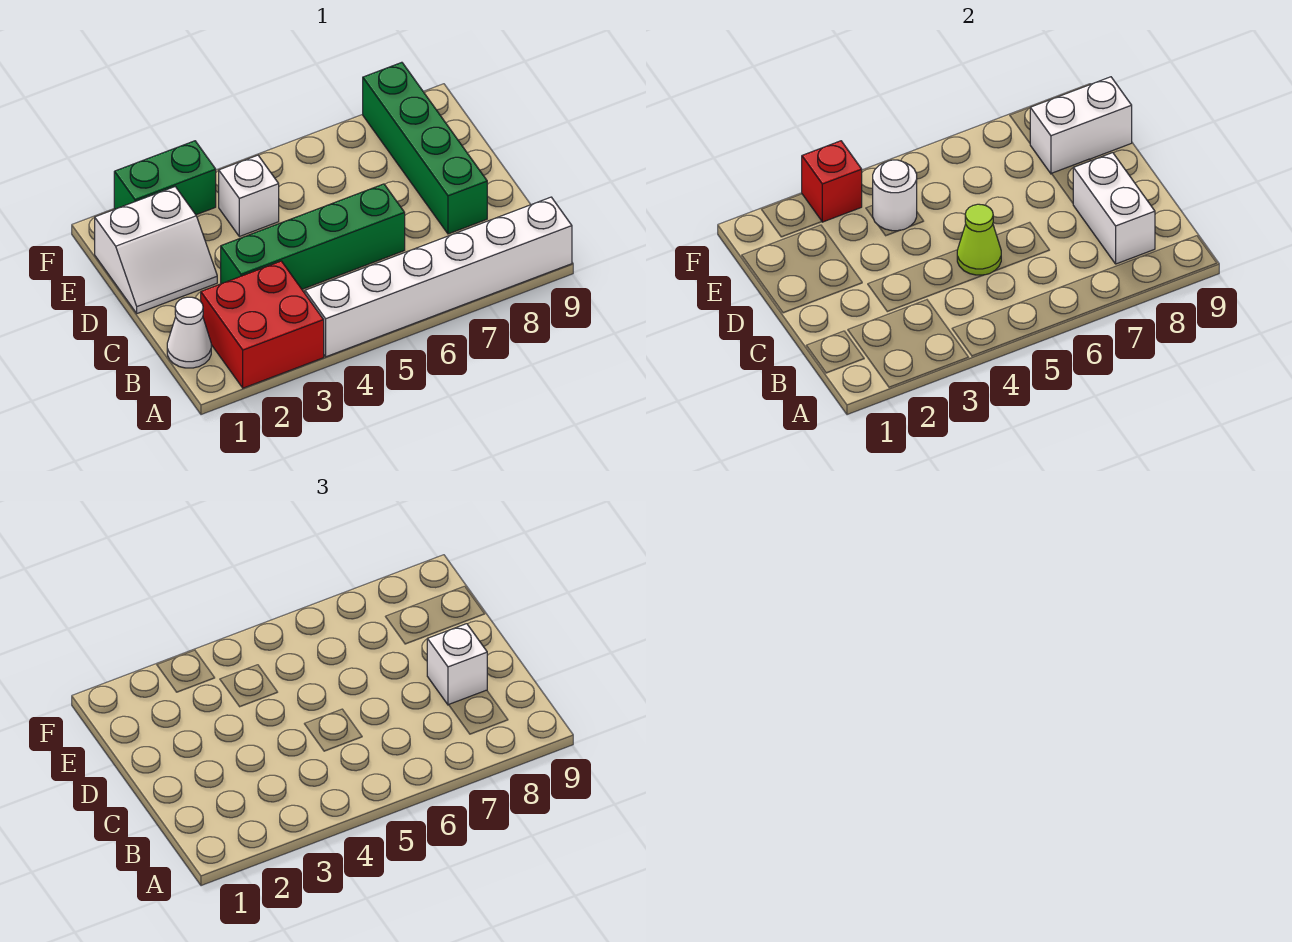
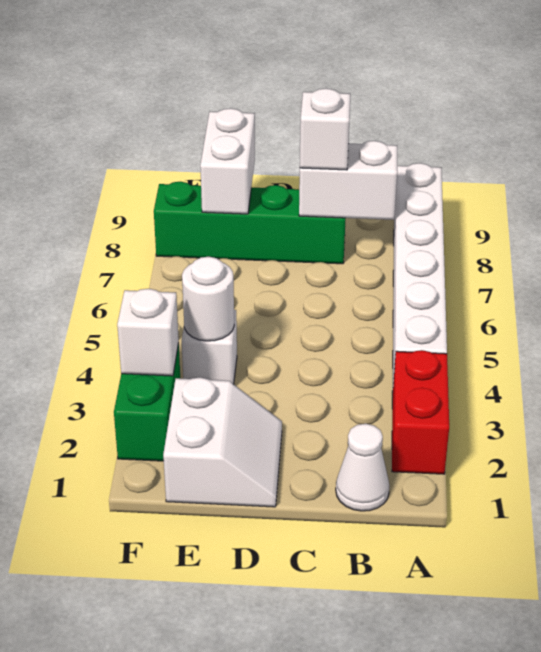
red brick A2:B3 level 1 -> red brick A2:A3 level 1
green brick C3:C6 level 1 -> none
lime cone C5 level 2 -> none
red brick F3 level 2 -> white brick F3 level 2

